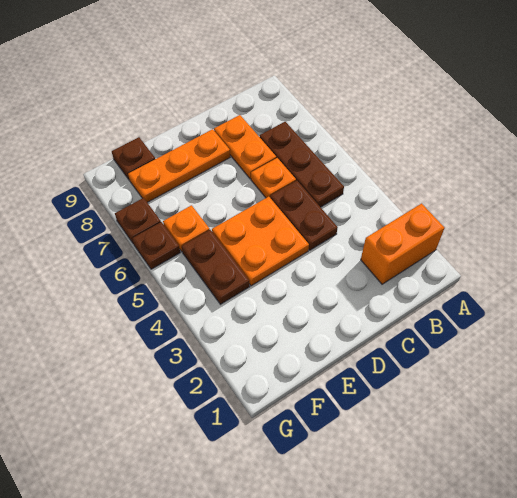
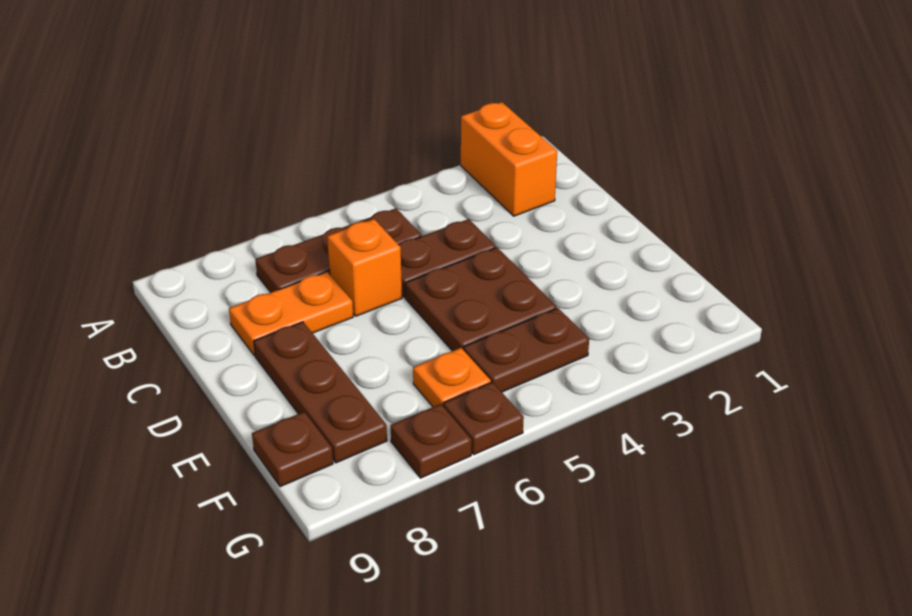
orange plate C6 level 1 -> orange brick C6 level 1
orange plate D4:E5 level 1 -> brown plate D4:E5 level 1
orange plate D8:F8 level 1 -> brown plate D8:F8 level 1

